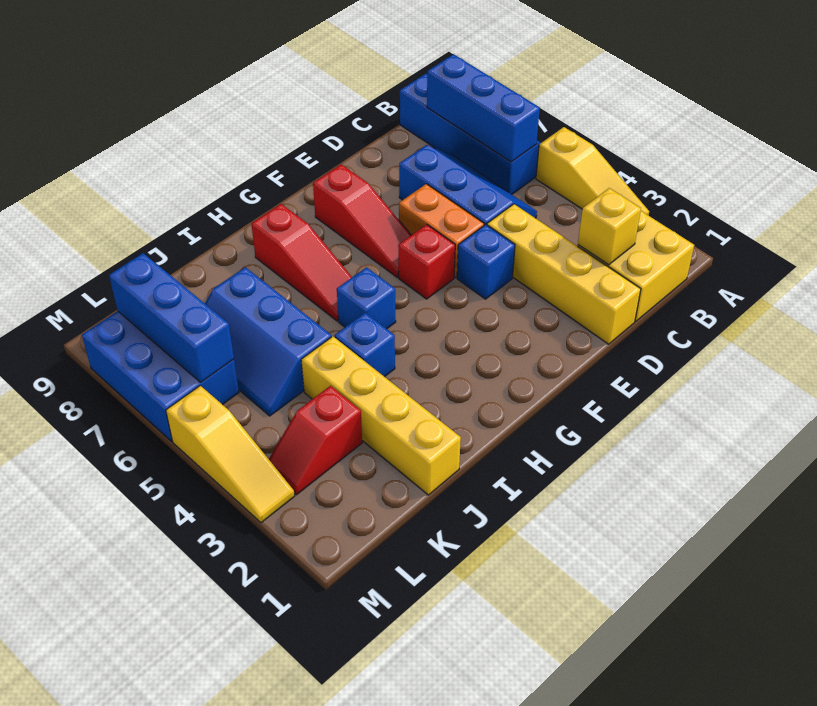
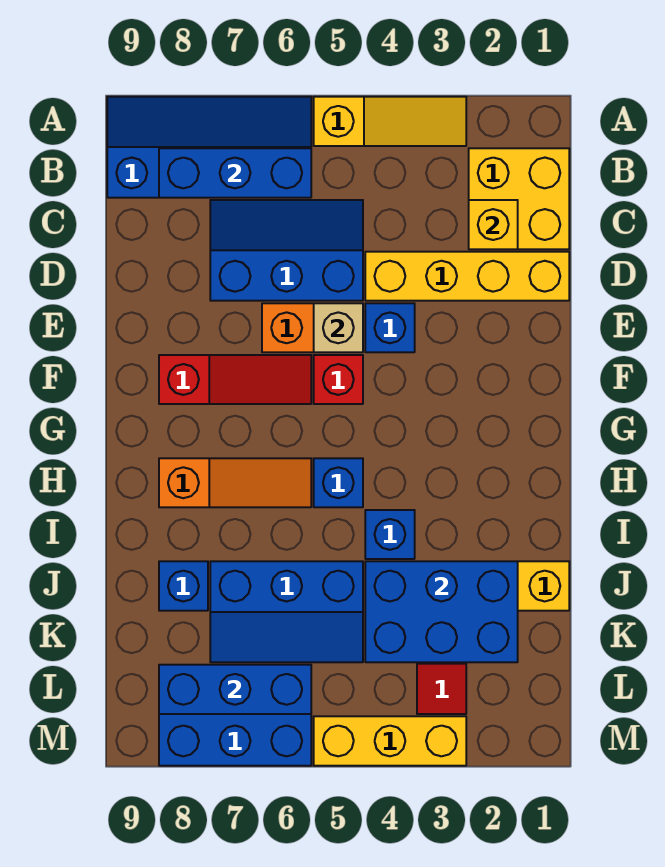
none -> tan brick E5 level 2
red slope H6:H8 level 1 top 8 -> orange slope H6:H8 level 1 top 8
none -> blue brick J2:K4 level 2
none -> blue brick J8 level 1
yellow slope M3:M5 level 1 top 5 -> yellow brick M3:M5 level 1

